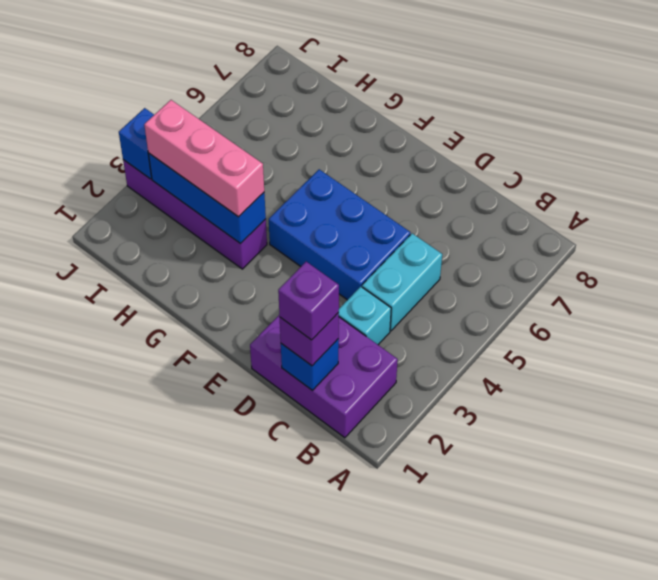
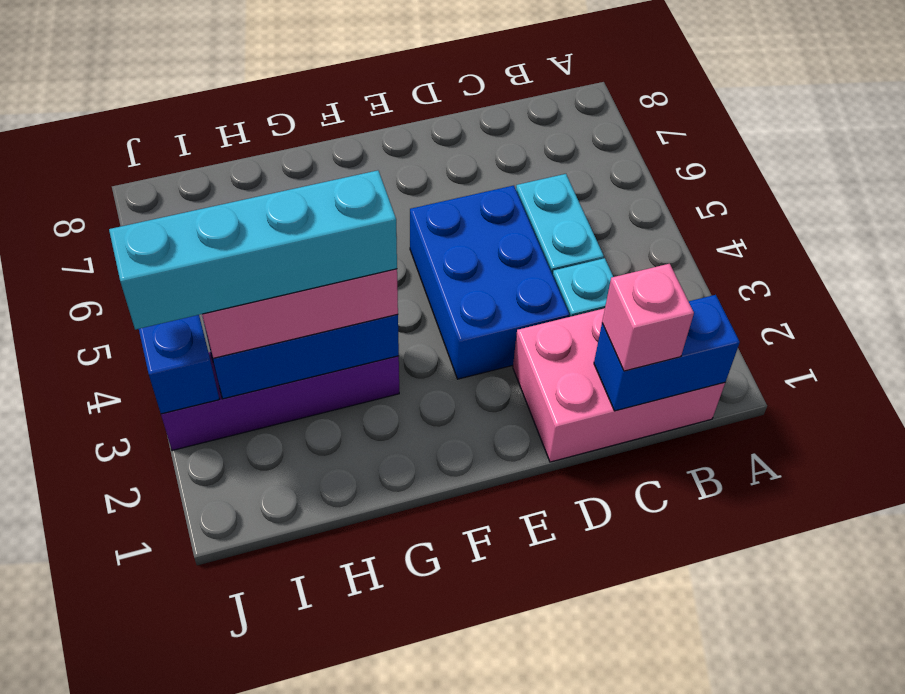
purple brick B1:D2 level 1 -> pink brick B1:D2 level 1
blue brick C1 level 2 -> blue brick B1:C1 level 2
purple brick C1 level 3 -> pink brick C1 level 3
purple brick C1 level 4 -> none
blue brick D4:F5 level 1 -> blue brick D3:E5 level 1
none -> cyan brick G3:J3 level 4

